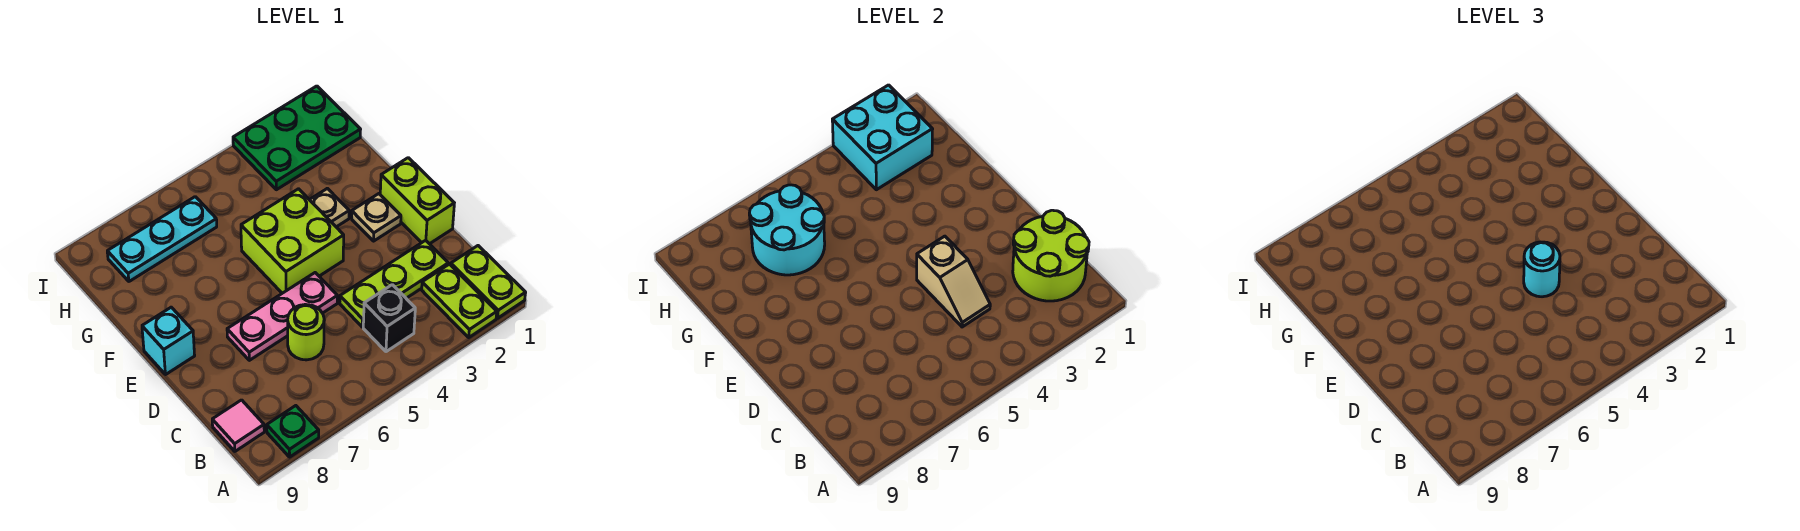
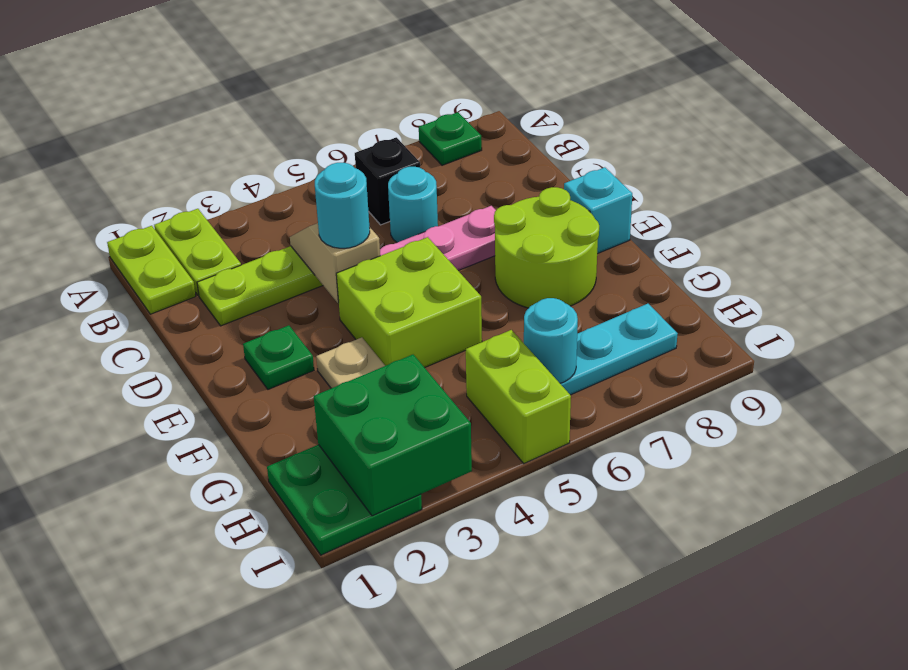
lime round brick B1:C2 level 2 -> lime round brick E7:F8 level 1
black brick B4 level 1 -> black brick B6 level 1
pink tile B9 level 1 -> none
lime round brick C6 level 1 -> cyan round brick C6 level 1
lime brick D1:E1 level 1 -> lime brick H5:I5 level 1
tan plate E2 level 1 -> green plate E2 level 1
cyan round brick G6:H7 level 2 -> cyan round brick H6 level 2
green plate H1:I3 level 1 -> green plate H1:I2 level 1
cyan brick H2:I3 level 2 -> green brick H2:I3 level 2

